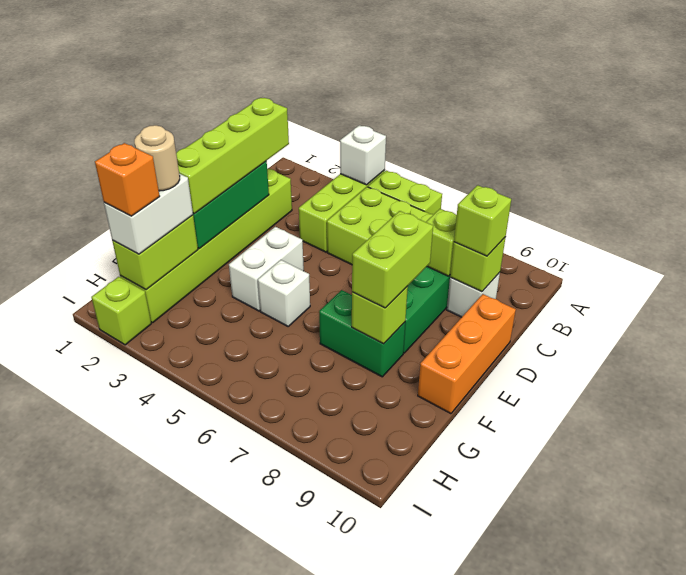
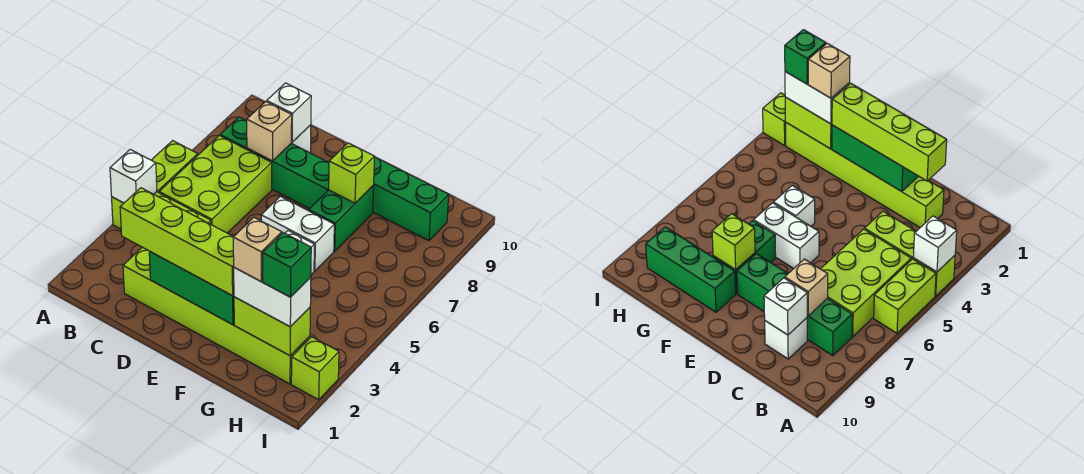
lime brick C8 level 2 -> tan brick C8 level 2
lime brick C9 level 2 -> white brick C9 level 2
lime brick C9 level 3 -> none
orange brick D10:F10 level 1 -> none
white brick E4:F4 level 1 -> white brick E6:F6 level 1
lime brick E8:F8 level 3 -> none
none -> green brick F9:H9 level 1
tan round brick G2 level 4 -> tan brick G2 level 4
orange brick H2 level 4 -> green brick H2 level 4

